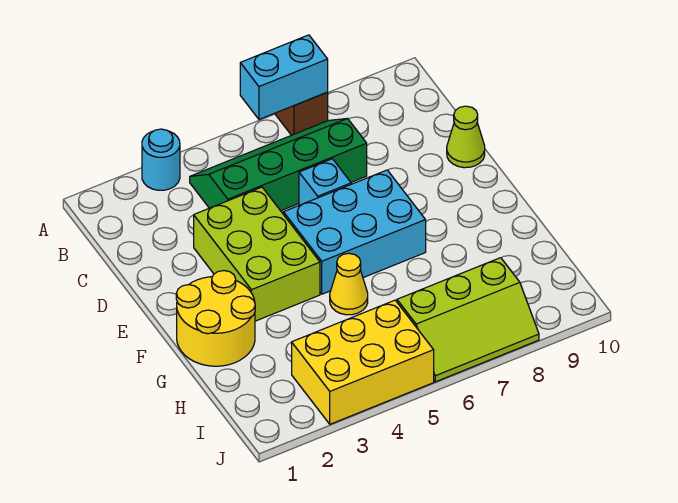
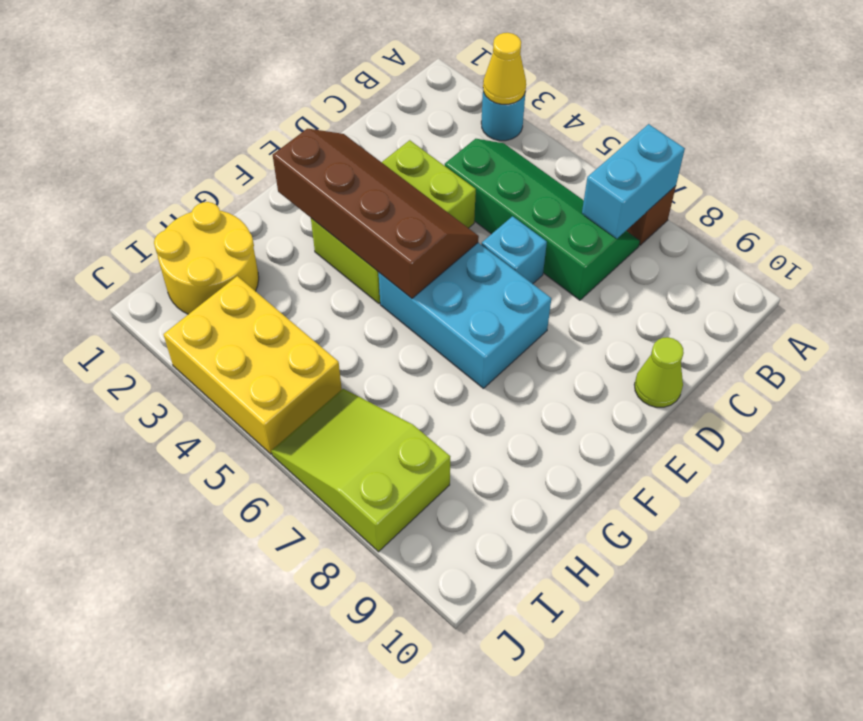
cyan brick A6:A7 level 2 -> cyan brick A7:B7 level 2
none -> brown slope E2:F5 level 2 top F
yellow round brick F1:G2 level 1 -> yellow round brick H1:I2 level 1
yellow cone G5 level 1 -> yellow cone A3 level 2
lime slope I6:J8 level 1 top I -> lime slope I6:J8 level 1 top 8

